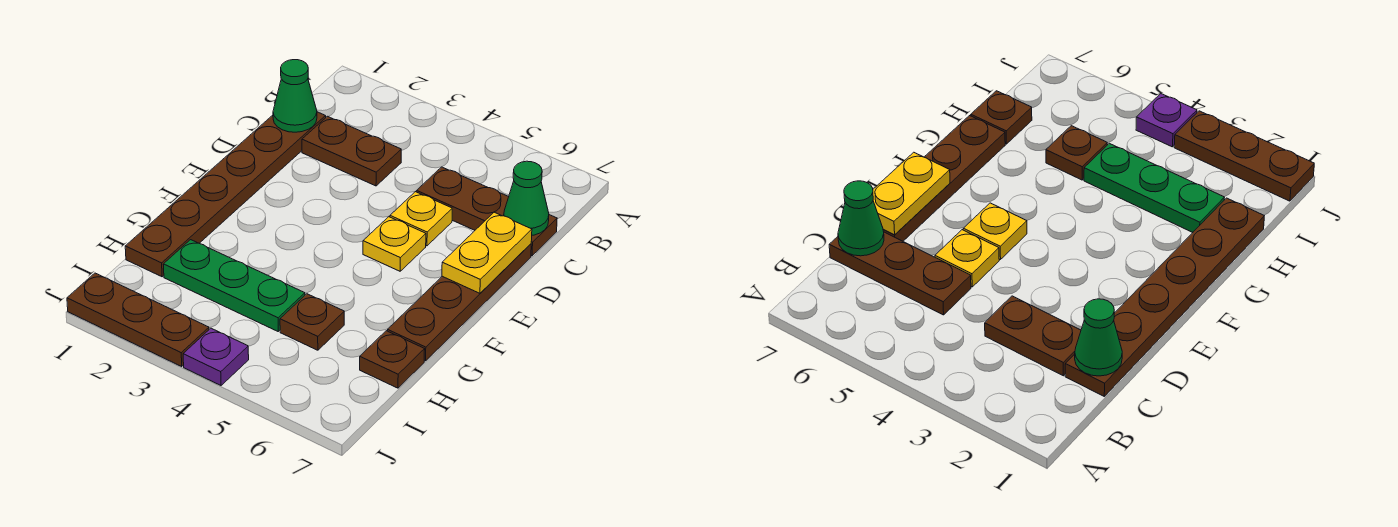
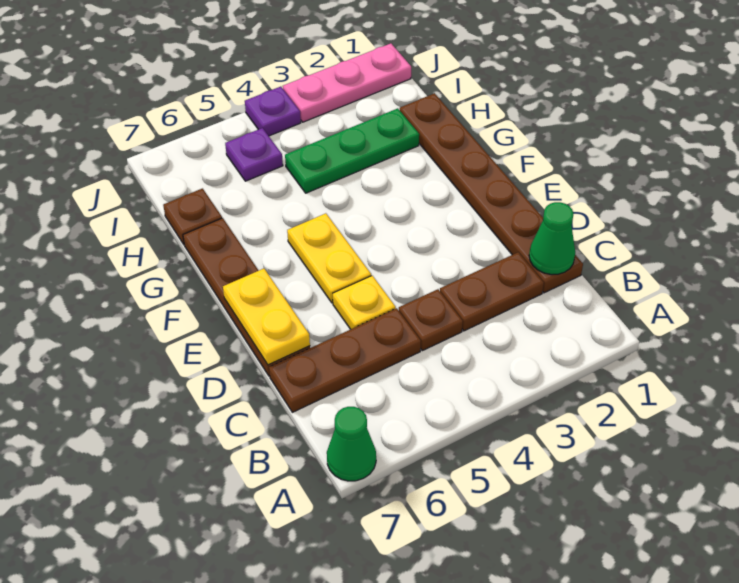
green cone C7 level 2 -> green cone A7 level 1
yellow plate E5 level 1 -> yellow plate E5:F5 level 1
brown plate H5 level 1 -> brown plate C4 level 1
none -> purple plate I5 level 1
brown plate J1:J3 level 1 -> pink plate J1:J3 level 1

